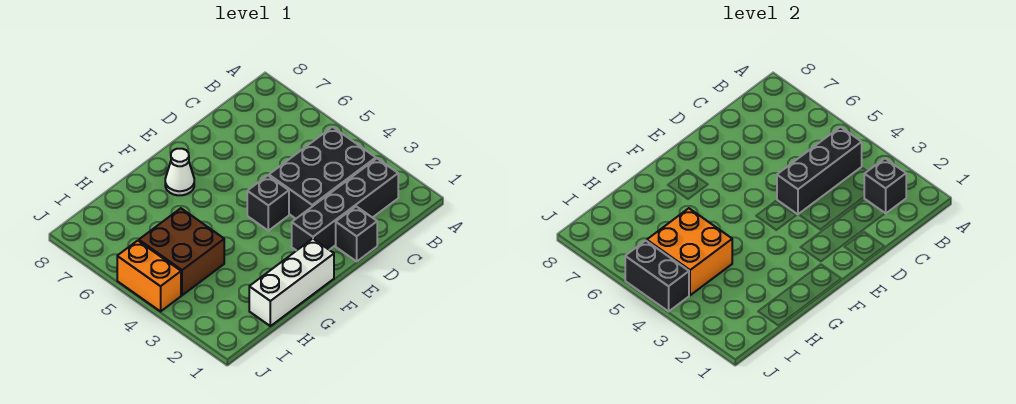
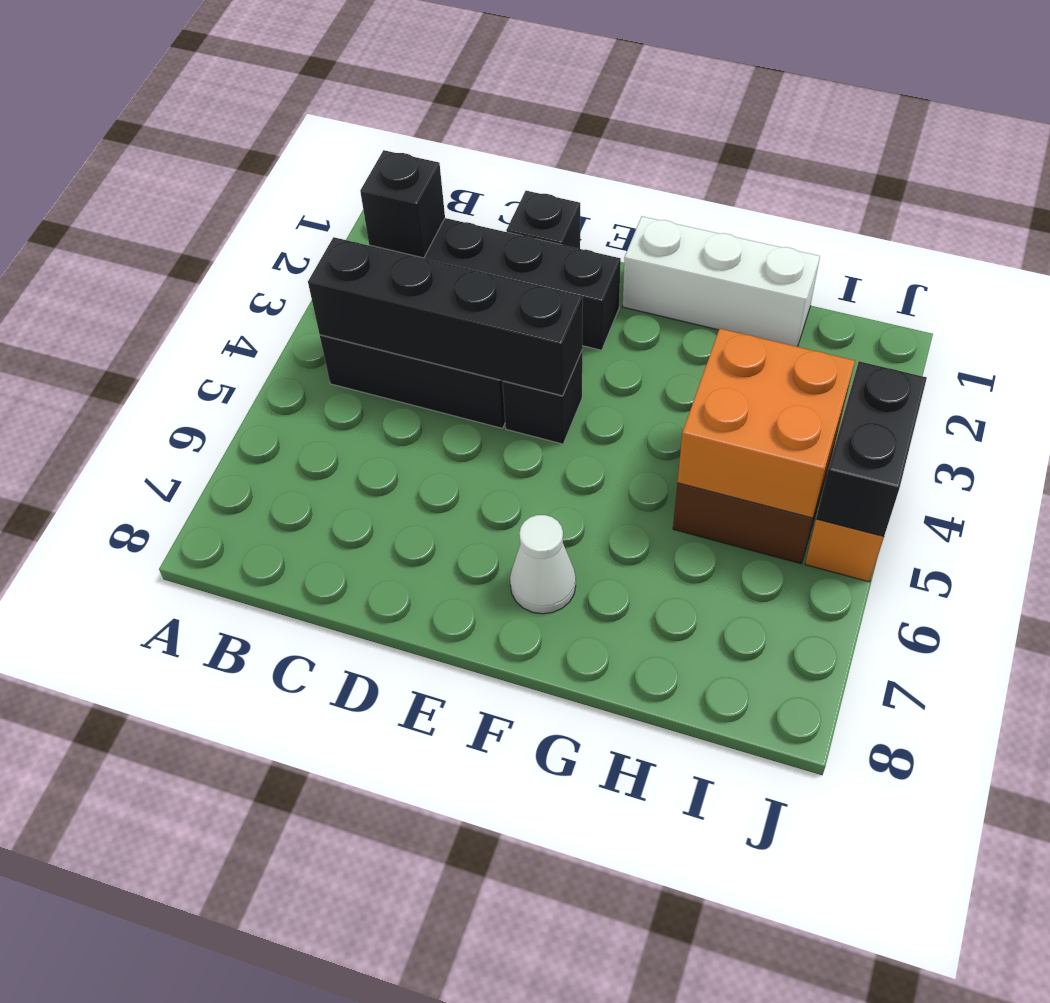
black brick B4:D4 level 2 -> black brick B4:E4 level 2

